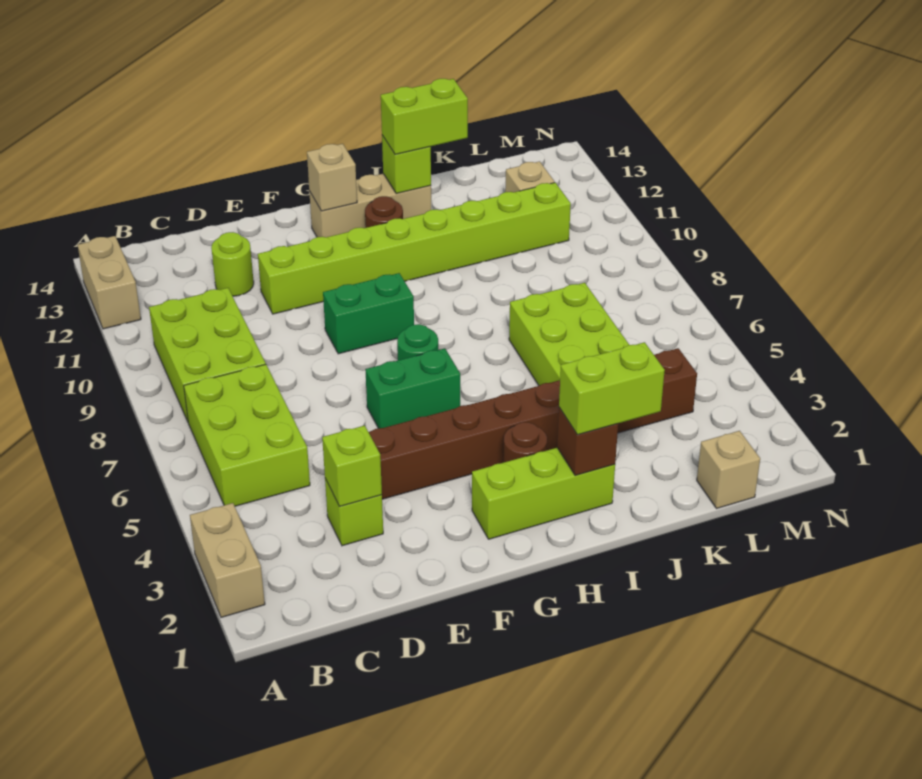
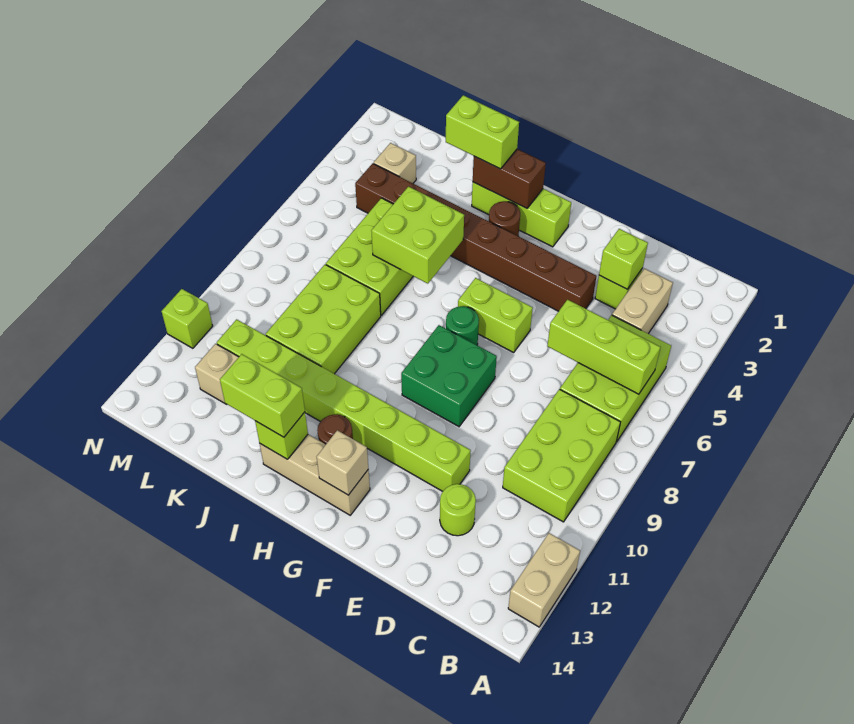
tan brick A2:A3 level 1 -> tan brick C3:C4 level 1
none -> lime brick B6:D6 level 2
green brick F6:G6 level 1 -> lime brick F6:G6 level 1
green brick F9:G9 level 1 -> green brick F8:G9 level 1
brown brick I2 level 2 -> brown brick H2:I2 level 2
none -> lime brick I5:J6 level 2
none -> lime brick J8:K10 level 1
tan brick L1 level 1 -> tan brick L3 level 1
none -> lime brick N11 level 1

